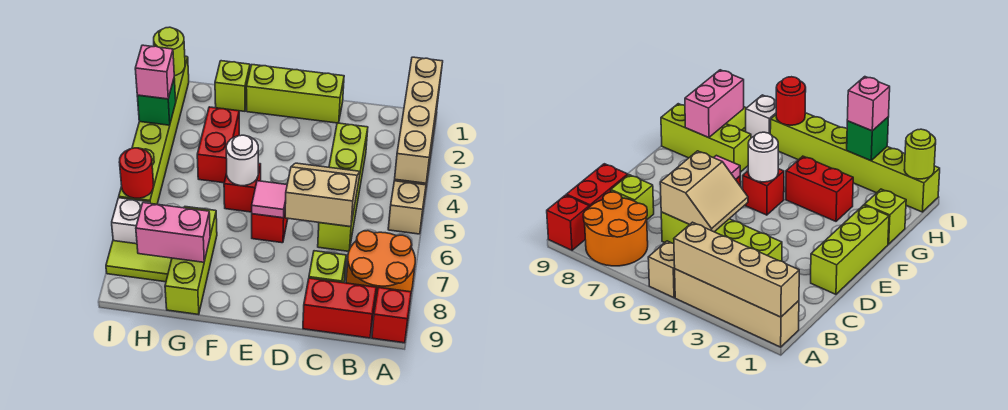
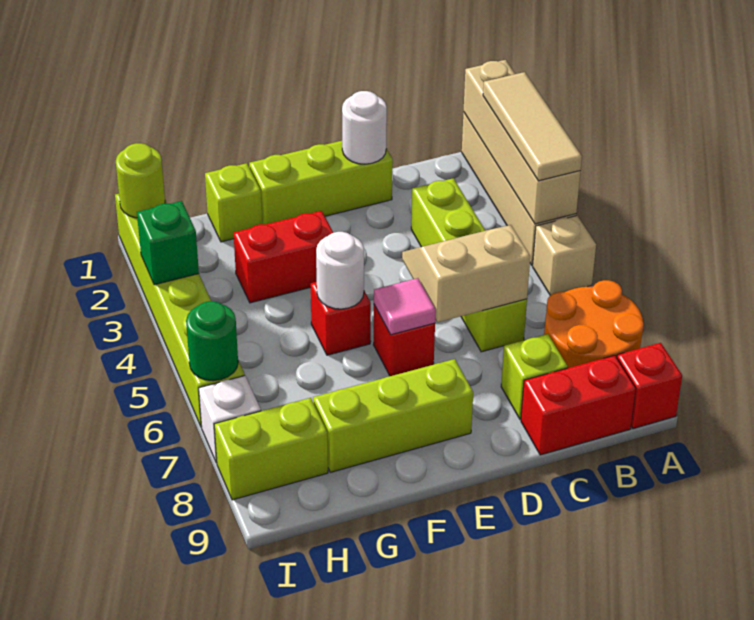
none -> tan tile A2:A4 level 3
none -> white round brick D1 level 2
red brick G3:G4 level 1 -> red brick F3:G3 level 1
lime brick G7:G9 level 1 -> lime brick E8:G8 level 1
pink brick G8:H8 level 2 -> none
lime tile H8:I8 level 1 -> lime brick H8:I8 level 1
pink brick I3 level 3 -> none
red round brick I6 level 2 -> green round brick I6 level 2

